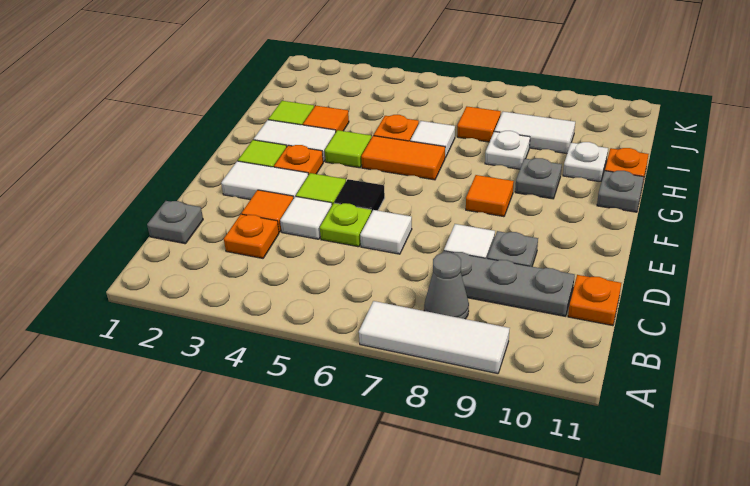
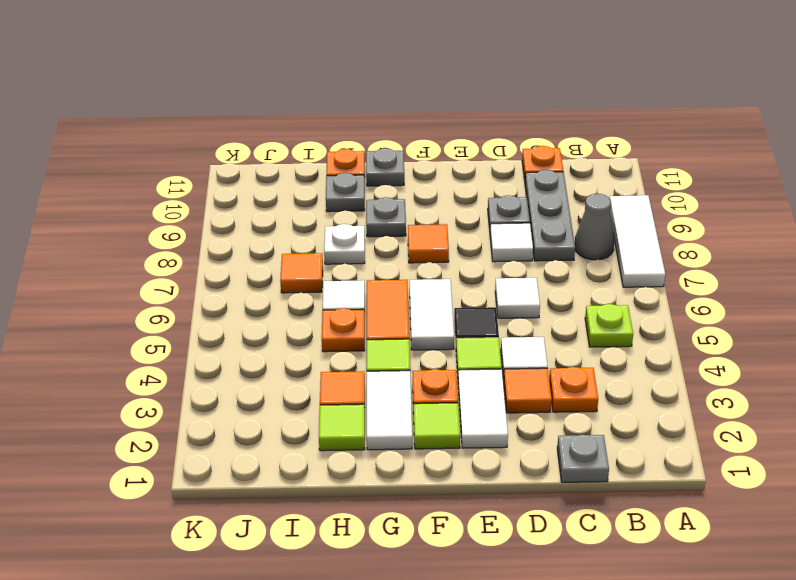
lime plate D5 level 1 -> lime plate B5 level 1
white plate H10 level 1 -> grey plate H10 level 1
white tile I8:I9 level 1 -> white tile F5:F6 level 1

